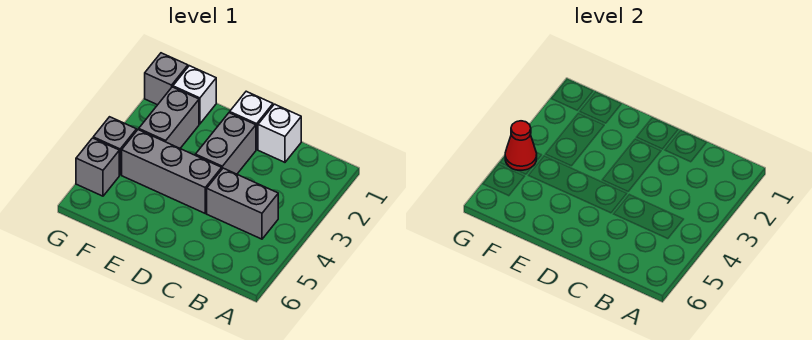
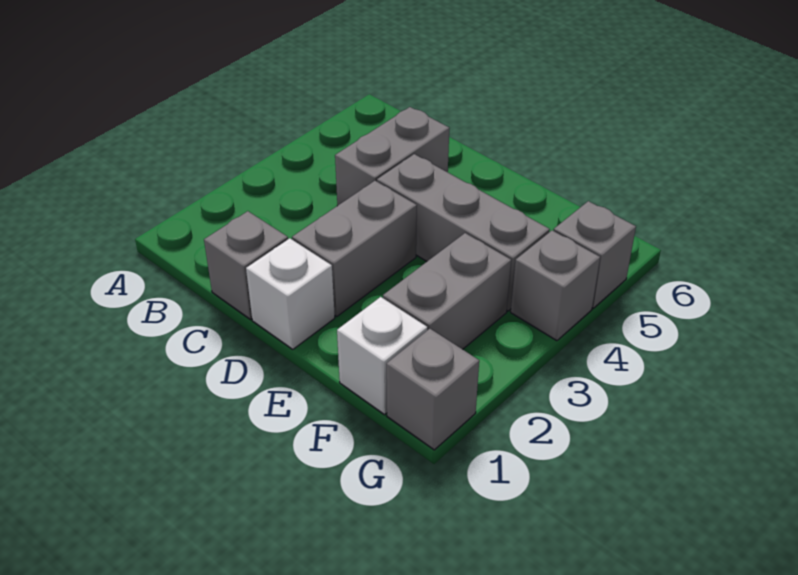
grey brick B4:C4 level 1 -> grey brick C4:C5 level 1
white brick C1 level 1 -> grey brick C1 level 1
red cone G4 level 2 -> none

